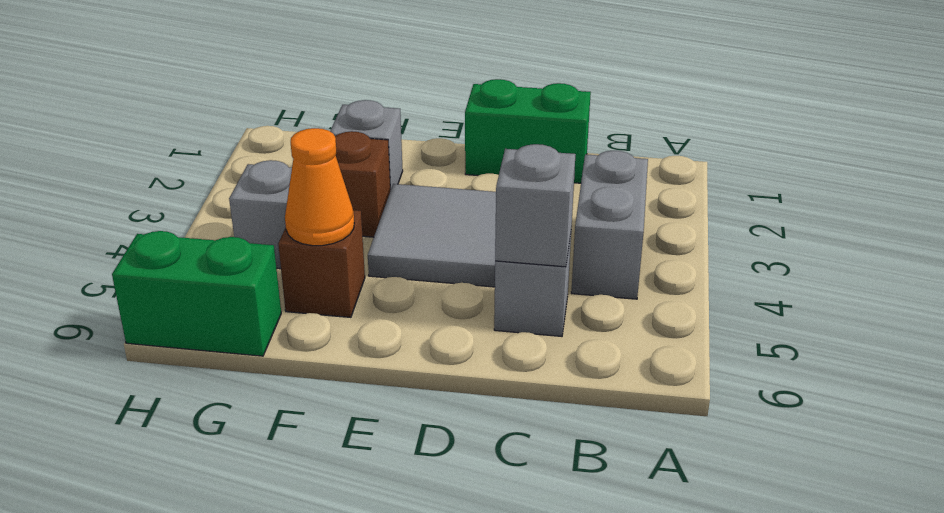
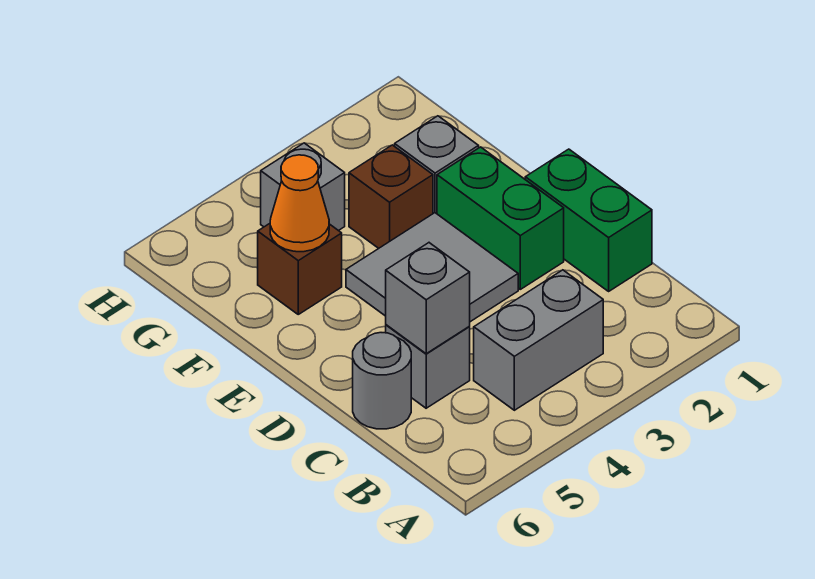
none -> grey round brick C6 level 1
green brick G6:H6 level 1 -> green brick D2:E2 level 1

